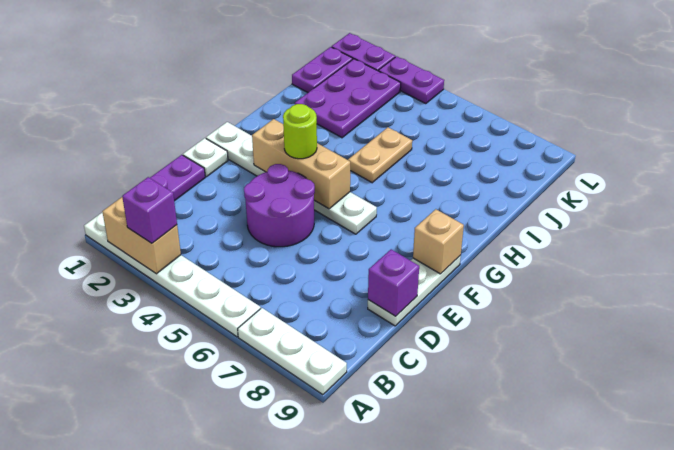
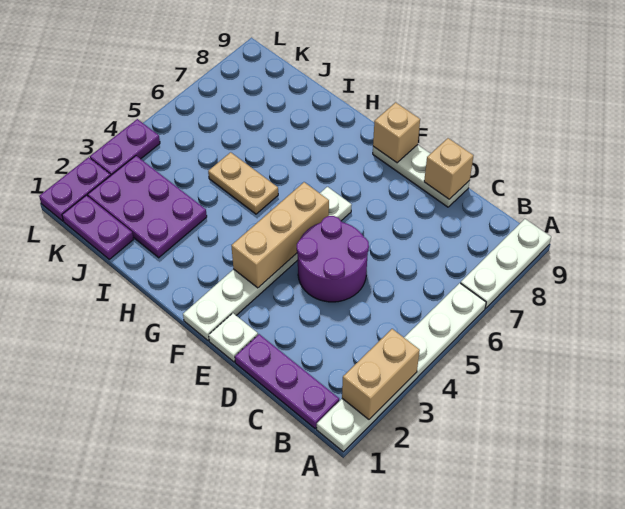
purple brick A3 level 3 -> none
purple brick D9 level 2 -> tan brick D9 level 2
lime round brick F4 level 3 -> none

